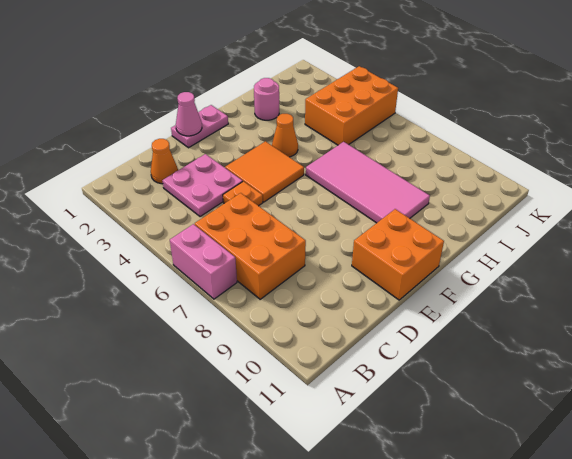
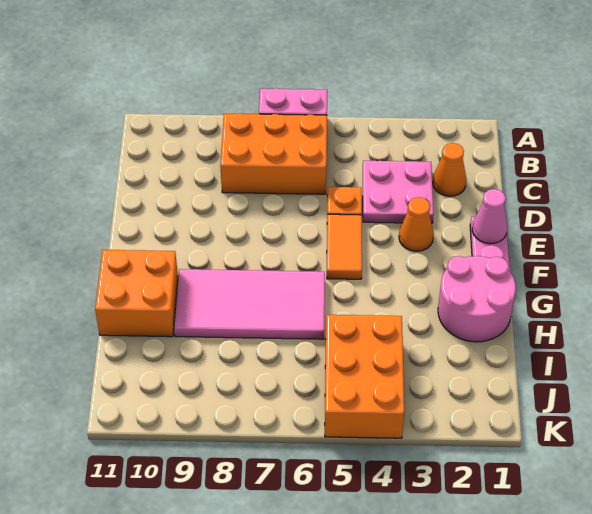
orange tile E4:F5 level 1 -> orange tile E5:F5 level 1
orange brick E10:F11 level 1 -> orange brick G10:H11 level 1
orange cone G4 level 1 -> orange cone E3 level 1
pink round brick H2 level 1 -> pink round brick G1:H2 level 1

